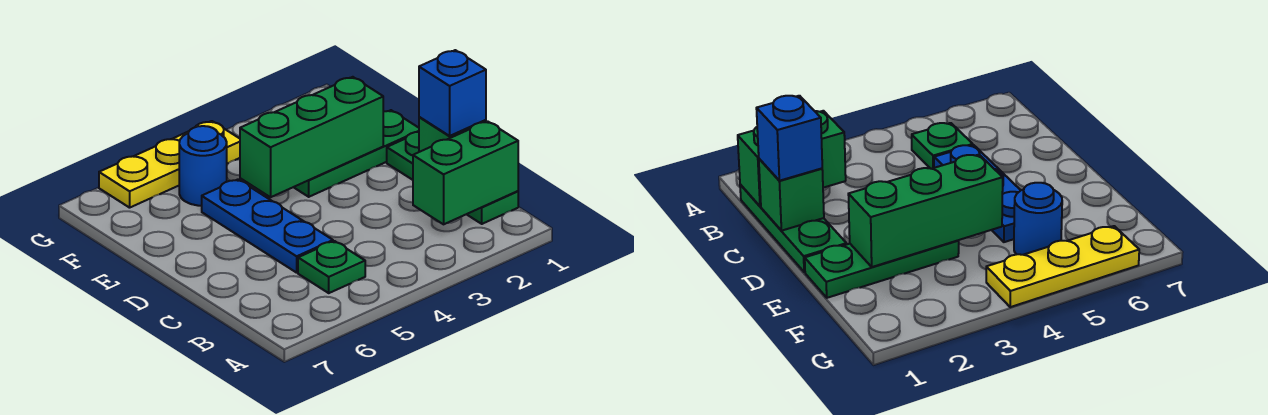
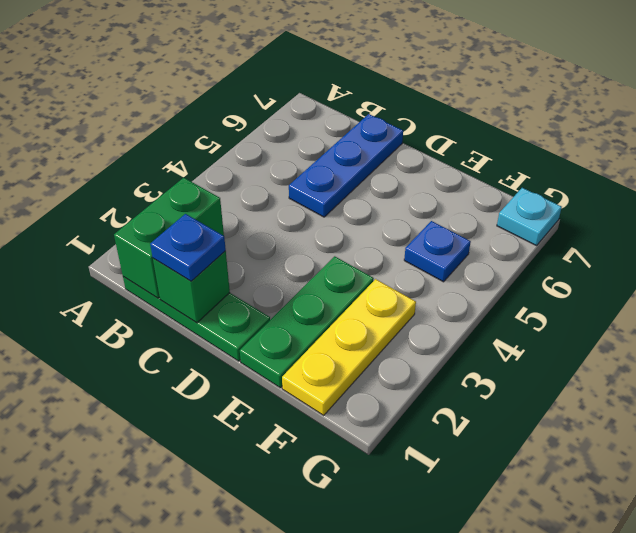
green plate B5 level 1 -> none
blue brick C1 level 3 -> blue plate C1 level 3
blue plate C5:E5 level 1 -> blue plate C5:C7 level 1
green brick E2:E4 level 2 -> none
blue round brick F5 level 1 -> blue plate F5 level 1
yellow plate G4:G6 level 1 -> yellow plate F1:F3 level 1
none -> cyan plate G7 level 1

